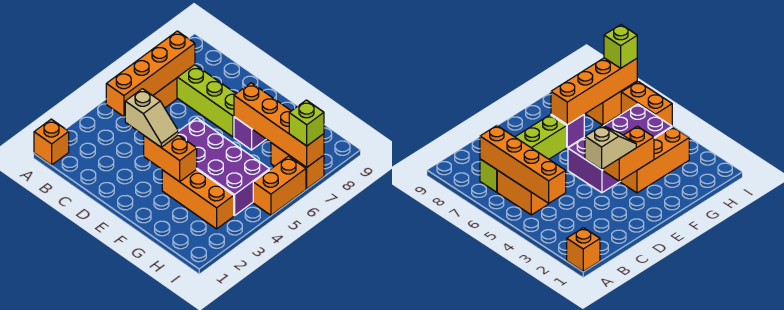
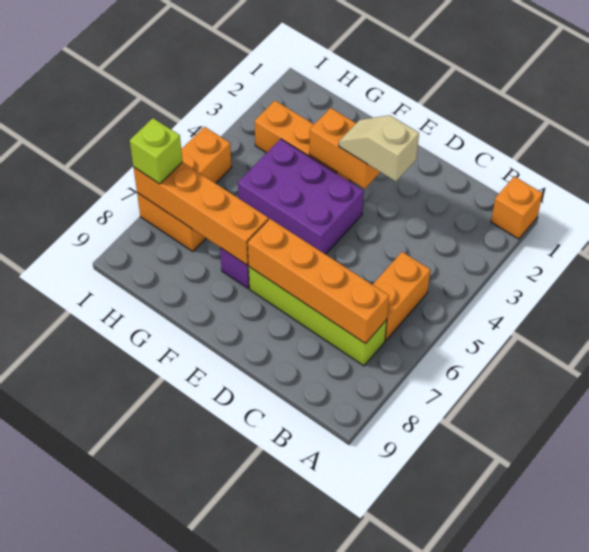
orange brick B4:B7 level 2 -> orange brick B7:E7 level 2
purple brick E4:H5 level 1 -> purple brick E4:G5 level 1

